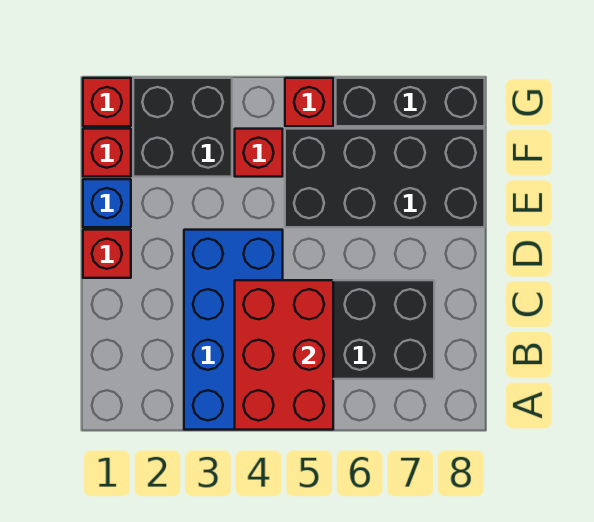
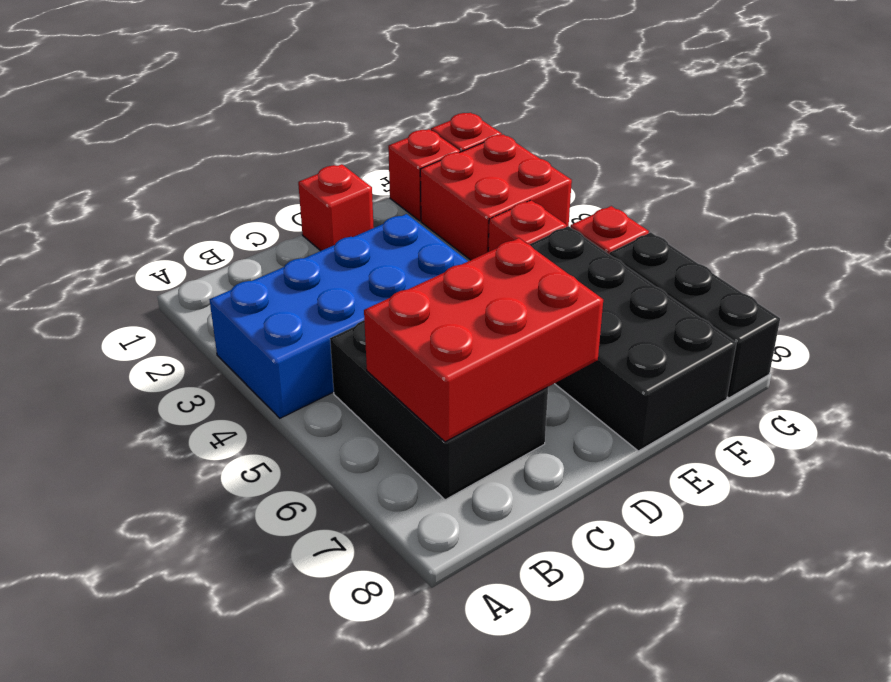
red brick A4:C5 level 2 -> red brick B6:D7 level 2
blue brick E1 level 1 -> none
black brick F2:G3 level 1 -> red brick F2:G3 level 1

